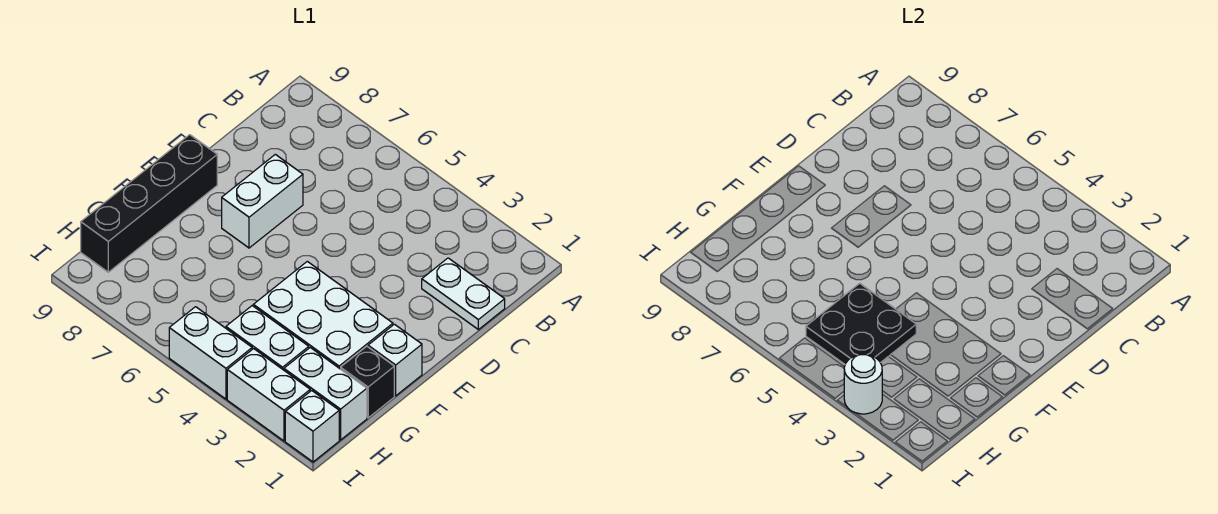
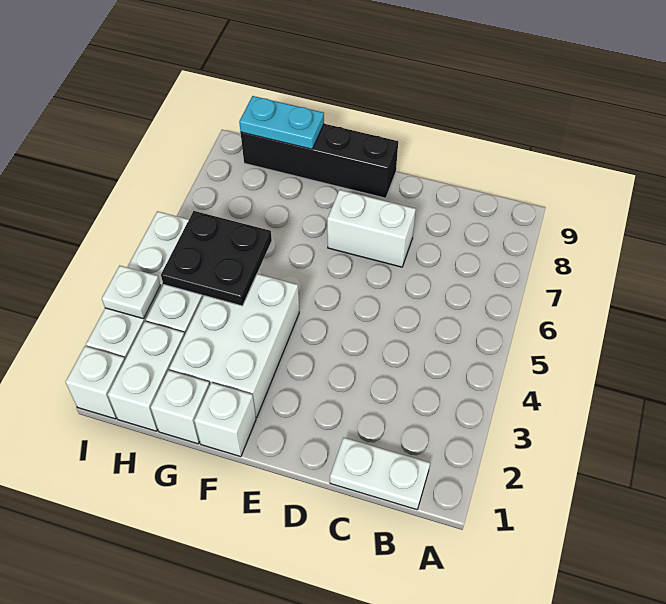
white plate C1:C2 level 1 -> white plate B1:C1 level 1
black brick G1 level 1 -> white brick G1 level 1
none -> cyan plate G9:H9 level 2
white round brick I3 level 2 -> white plate I3 level 2

